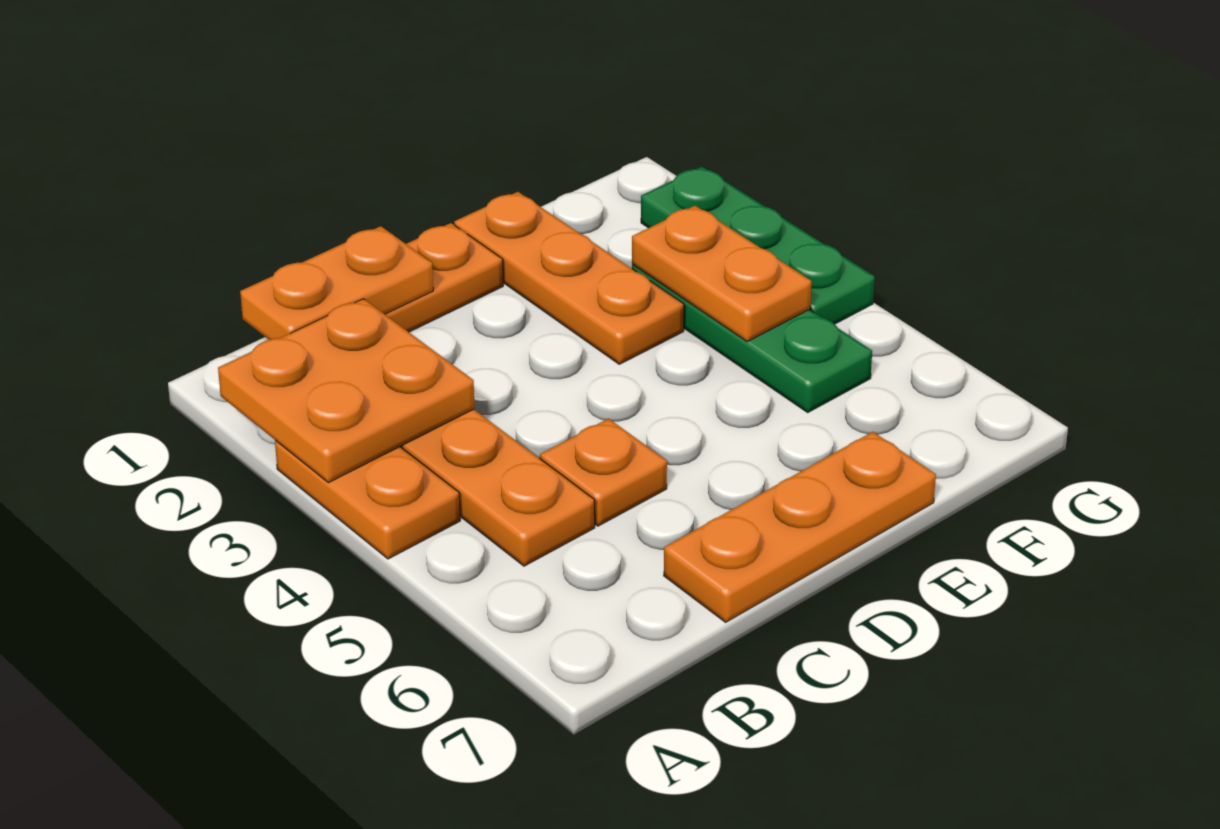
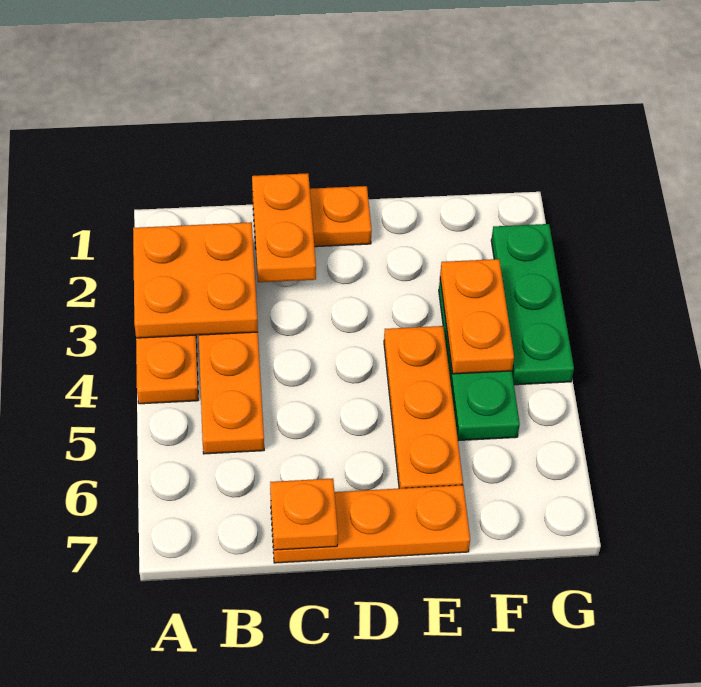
orange plate B1:C1 level 2 -> orange plate C1:C2 level 2
orange plate C5 level 1 -> orange plate C7 level 2
orange plate E1:E3 level 1 -> orange plate E4:E6 level 1

